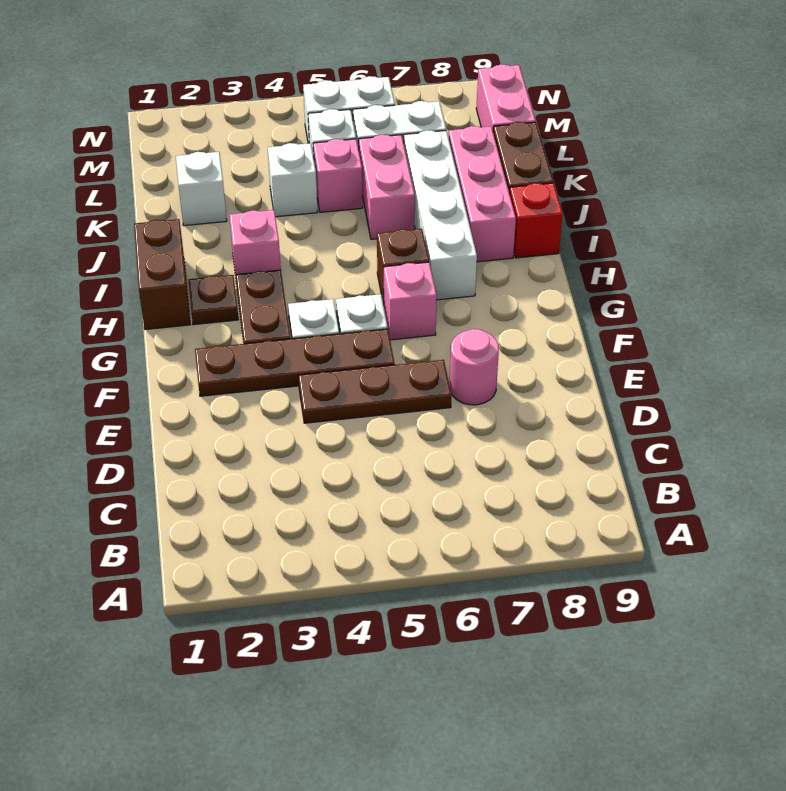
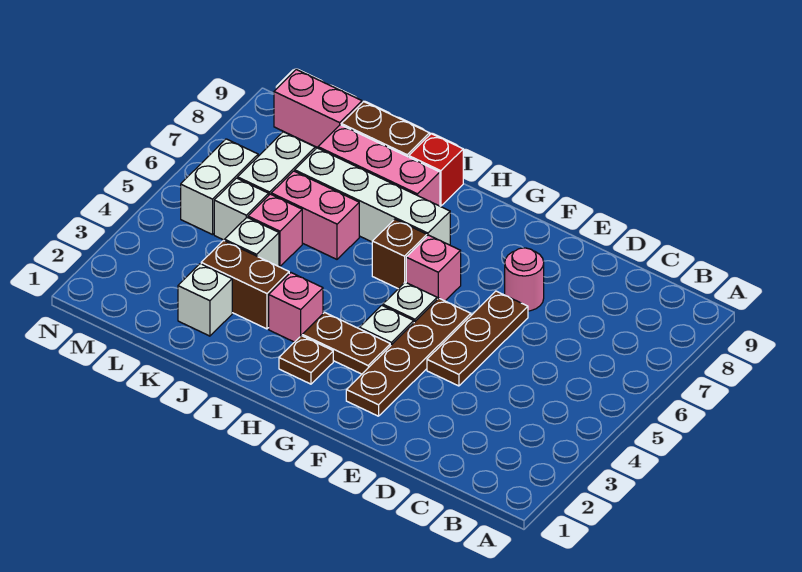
brown brick H1:I1 level 1 -> brown brick J3:K3 level 1

